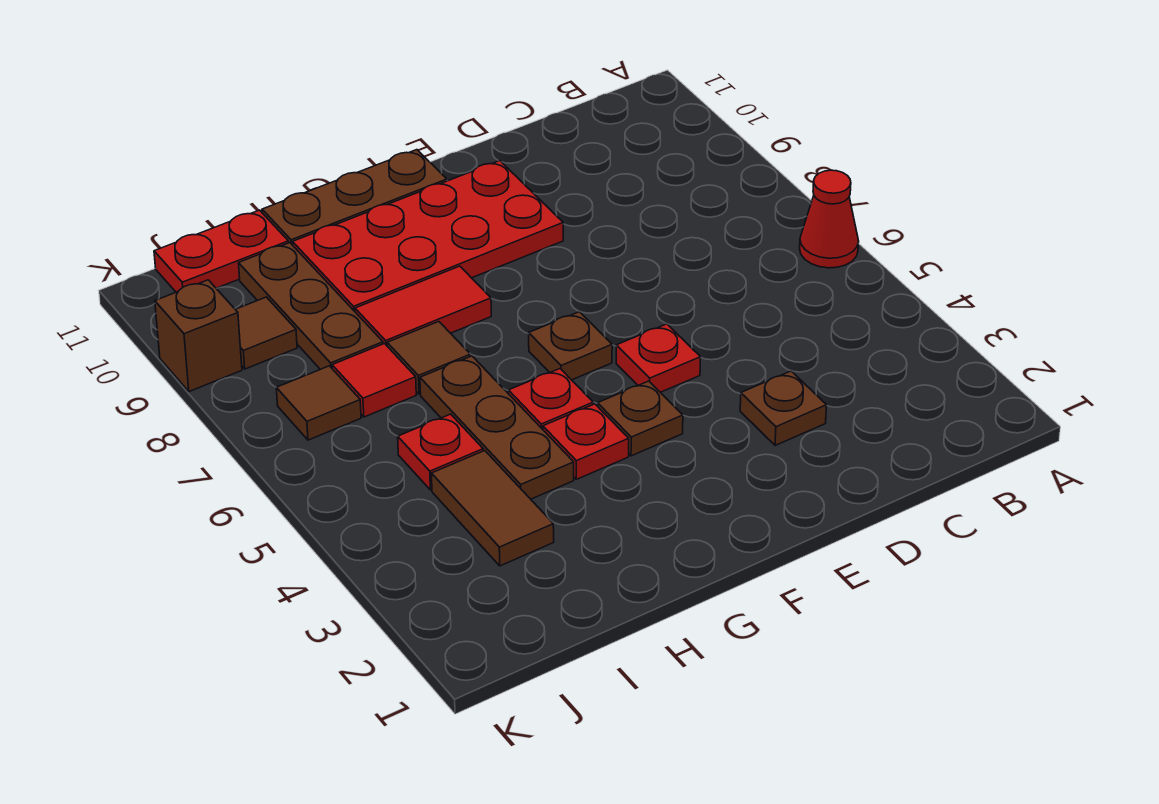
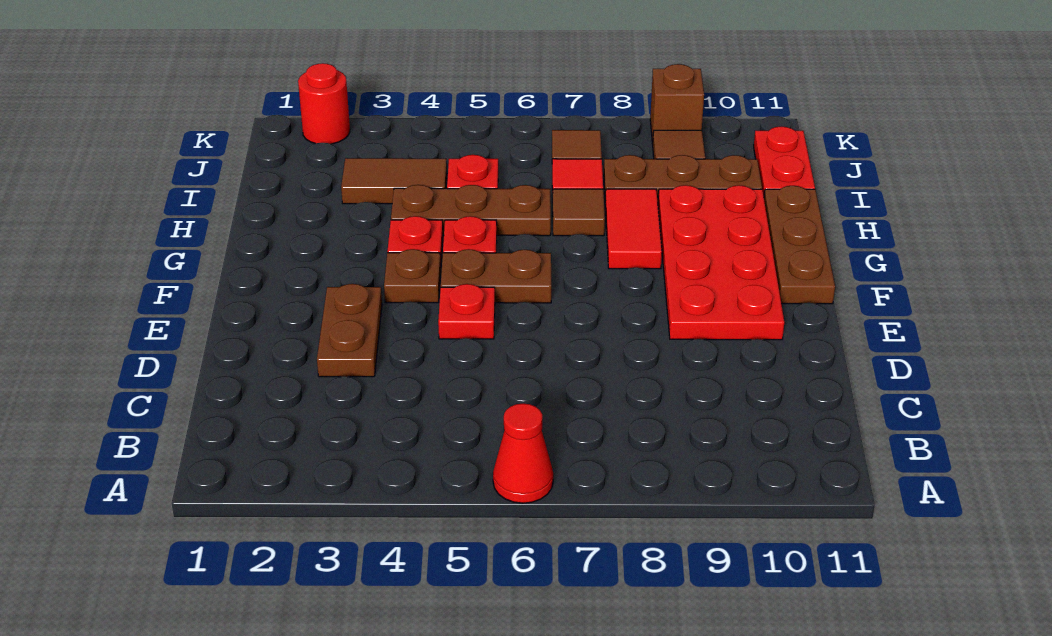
brown plate D3 level 1 -> brown plate D3:E3 level 1
brown plate F6 level 1 -> brown plate F5:F6 level 1
none -> red round brick K2 level 1

